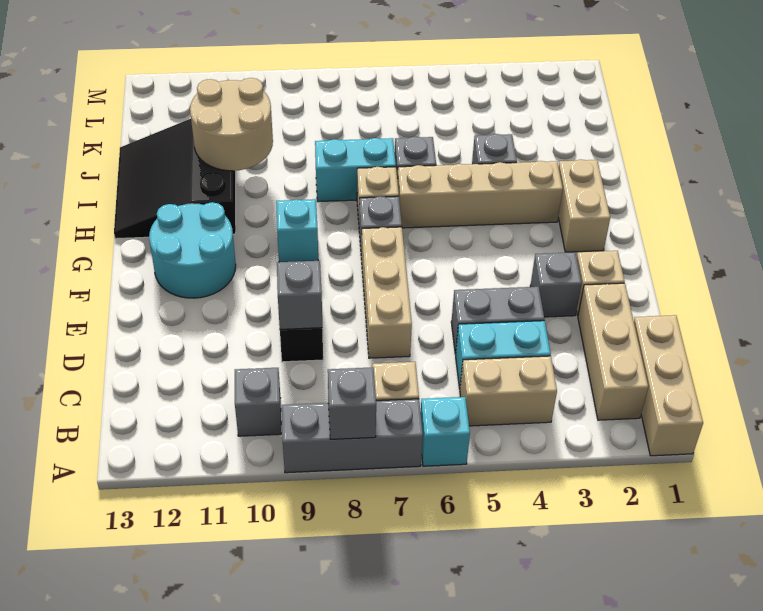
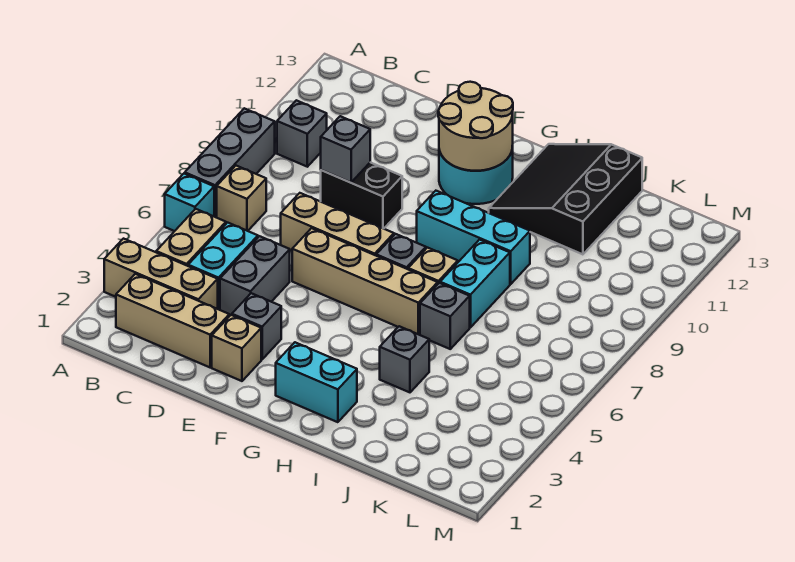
tan brick A1:C1 level 1 -> tan brick A3:C3 level 1
grey brick A8 level 2 -> none
tan brick G2:H2 level 1 -> cyan brick G2:H2 level 1
cyan brick G9 level 1 -> cyan brick G9:I9 level 1
tan brick H3:H6 level 1 -> tan brick E6:H6 level 1
black slope H11:J13 level 1 top 11 -> black slope H11:J13 level 1 top J
tan round brick I10:J11 level 2 -> tan round brick F11:G12 level 2

